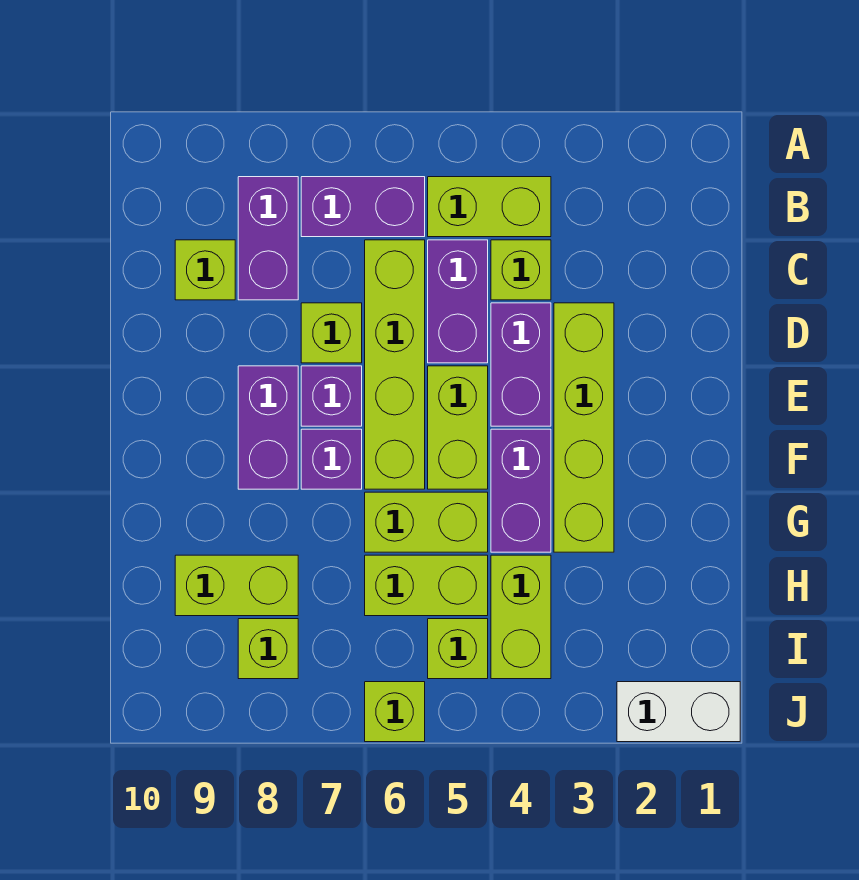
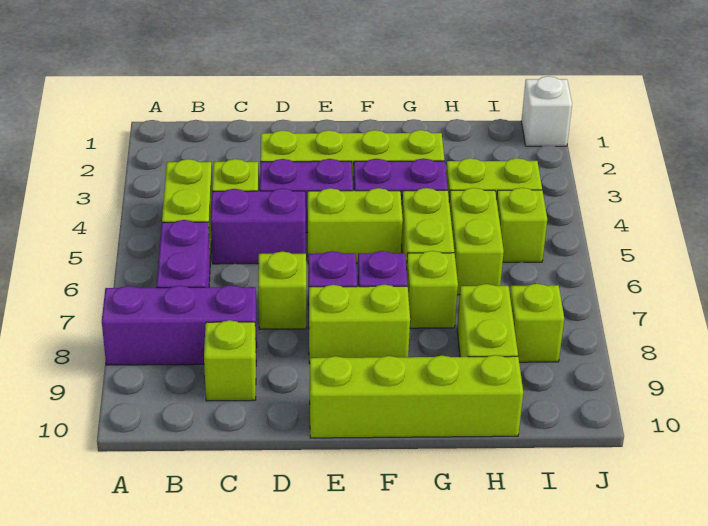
purple brick B8:C8 level 1 -> purple brick A8:C8 level 1
lime brick C6:F6 level 1 -> lime brick E10:H10 level 1
purple brick E8:F8 level 1 -> lime brick E8:F8 level 1
white brick J1:J2 level 1 -> white brick J1 level 1
lime brick J6 level 1 -> lime brick G7 level 1

